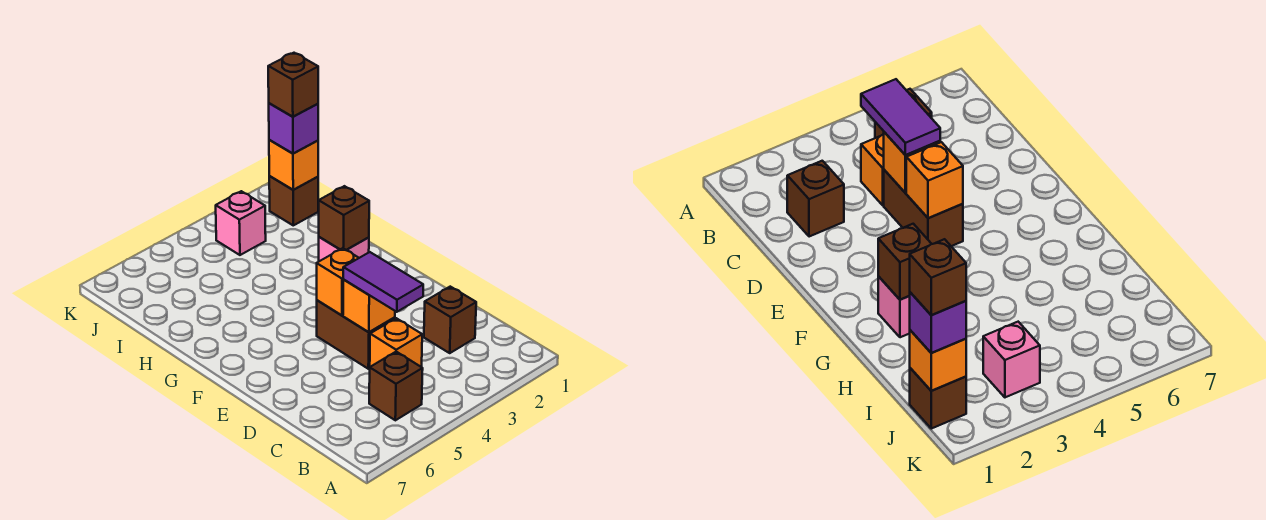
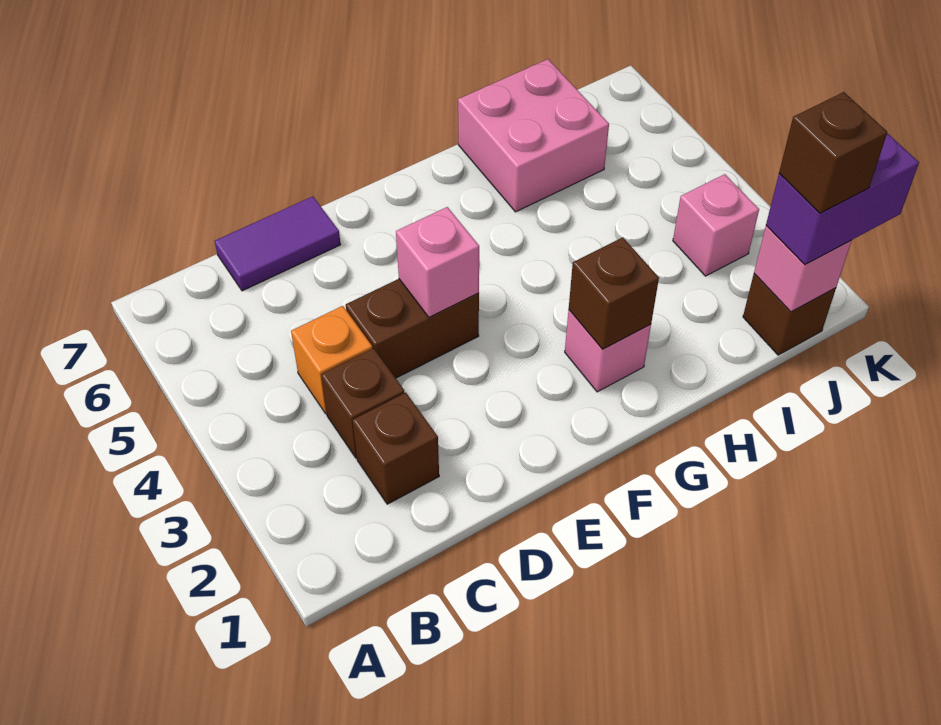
brown brick B5 level 1 -> brown brick C3 level 1
purple tile C4:D4 level 3 -> purple tile C7:D7 level 1
orange brick D4 level 2 -> none
orange brick E4 level 2 -> pink brick E4 level 2
none -> pink brick H6:I7 level 1
orange brick J1 level 2 -> pink brick J1 level 2
purple brick J1 level 3 -> purple brick J1:K1 level 3

